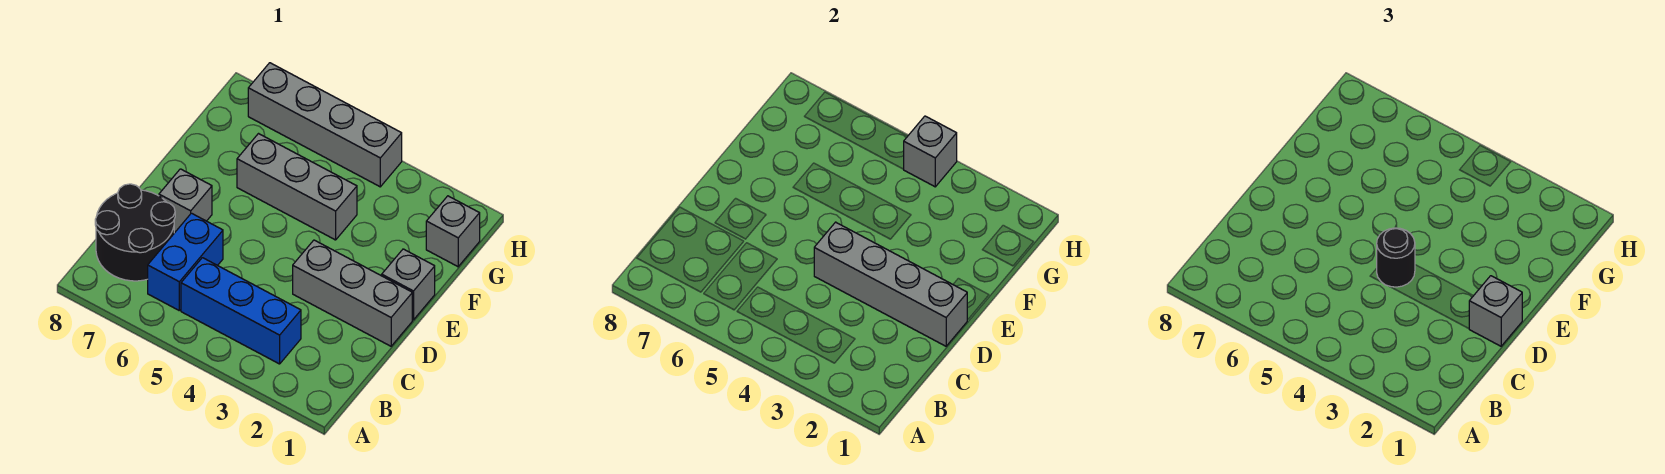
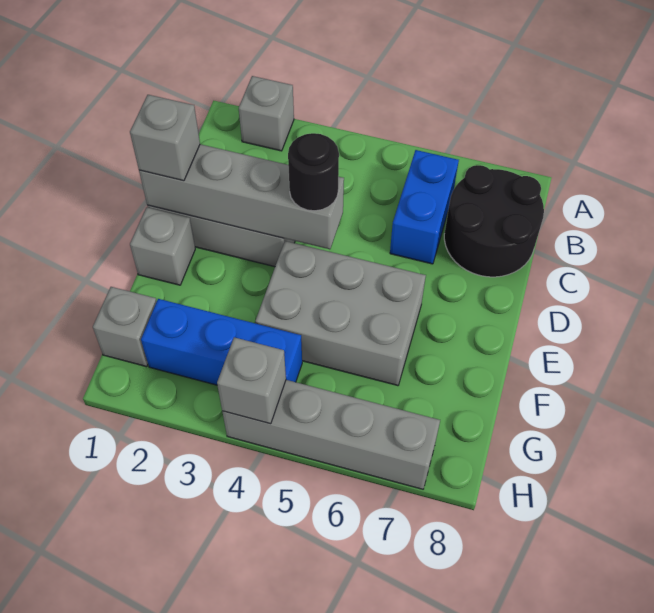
blue brick B3:B5 level 1 -> blue brick G2:G4 level 1
grey brick D7 level 1 -> grey brick A2 level 1
grey brick F4:F6 level 1 -> grey brick E4:F6 level 1

